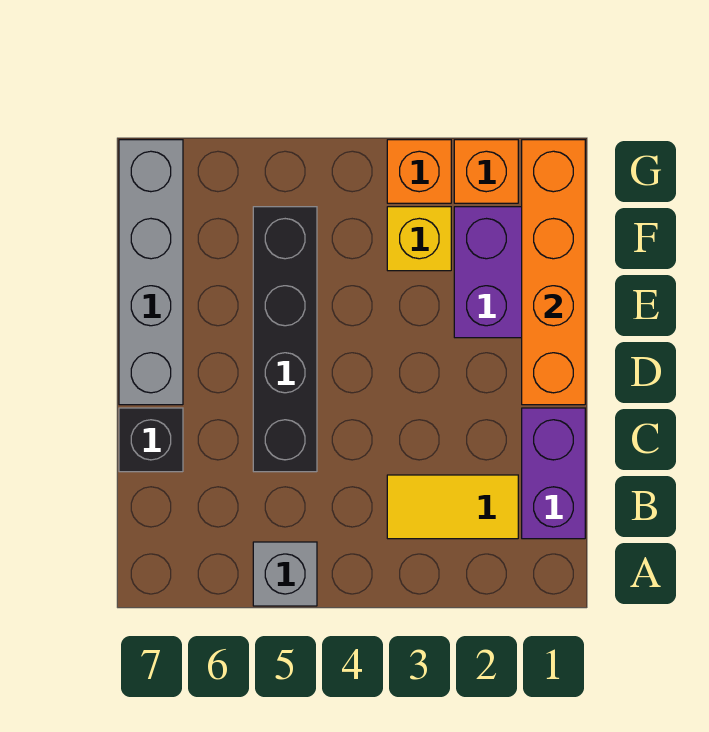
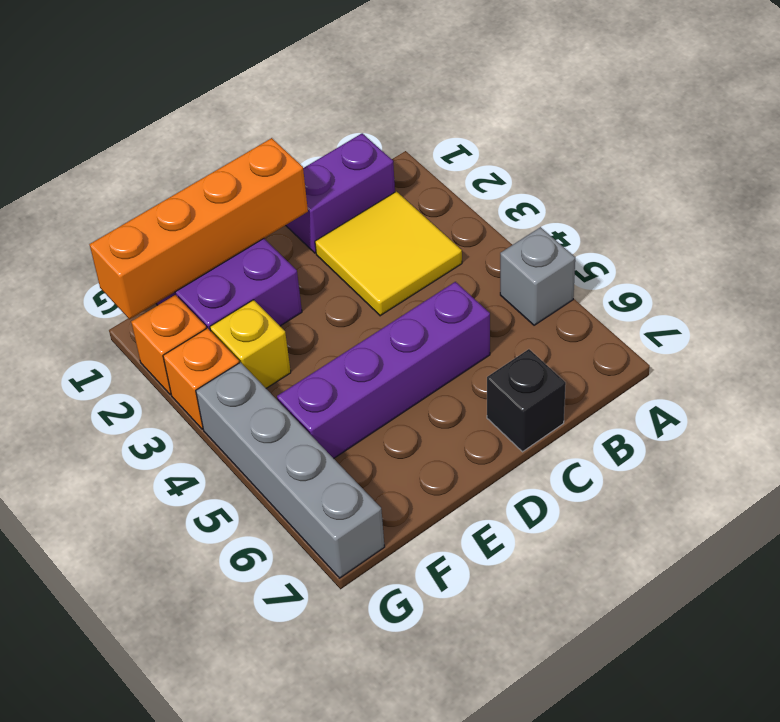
yellow tile B2:B3 level 1 -> yellow tile B2:C3 level 1
black brick C5:F5 level 1 -> purple brick C5:F5 level 1
grey brick D7:G7 level 1 -> grey brick G4:G7 level 1

